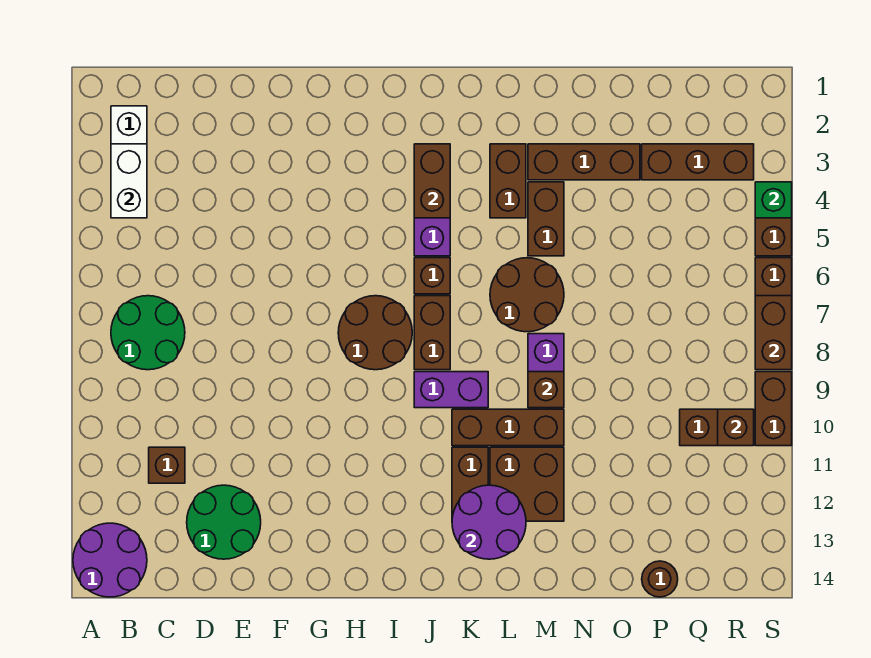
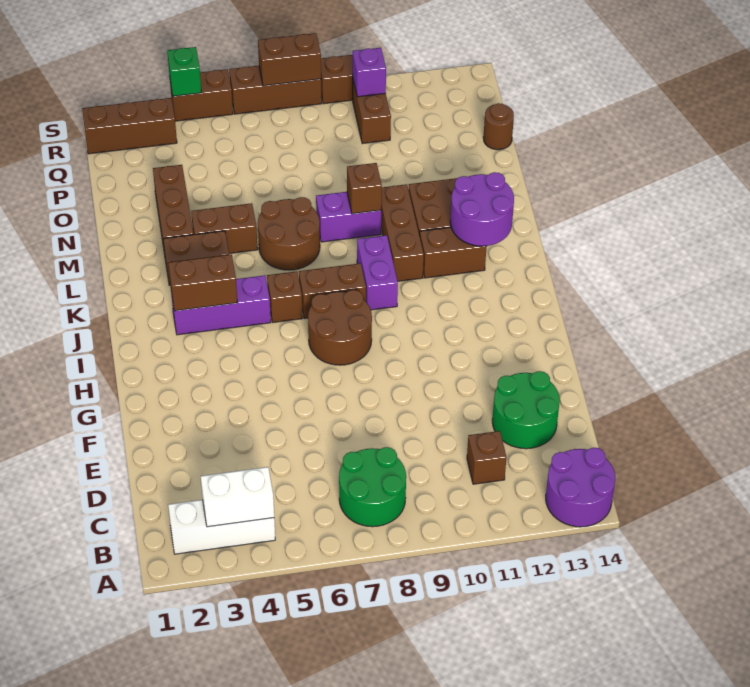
brown brick P3:R3 level 1 -> brown brick R1:R3 level 1
brown brick R10 level 2 -> purple brick R10 level 2

